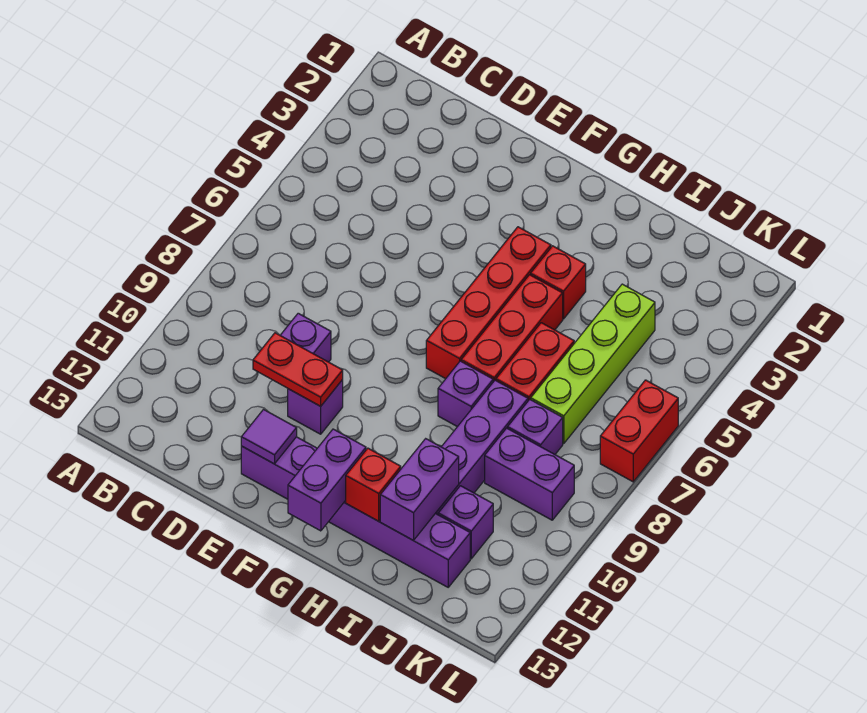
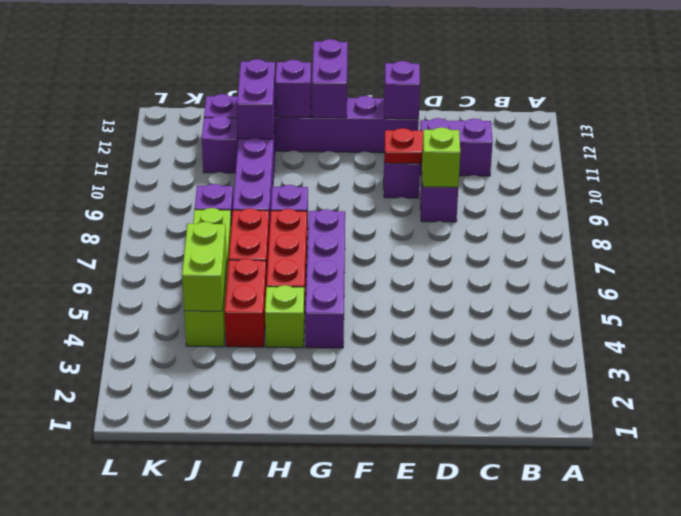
none -> lime brick D9 level 2
purple tile E12 level 2 -> purple brick E12 level 2
red brick G4:G7 level 1 -> purple brick G4:G7 level 1
red brick H4 level 1 -> lime brick H4 level 1
red brick H12 level 2 -> purple brick H12 level 2
none -> lime brick J4:J5 level 2
purple brick J9:K9 level 1 -> purple brick C11:D11 level 1
red brick L6:L7 level 1 -> red brick I4:I5 level 1

